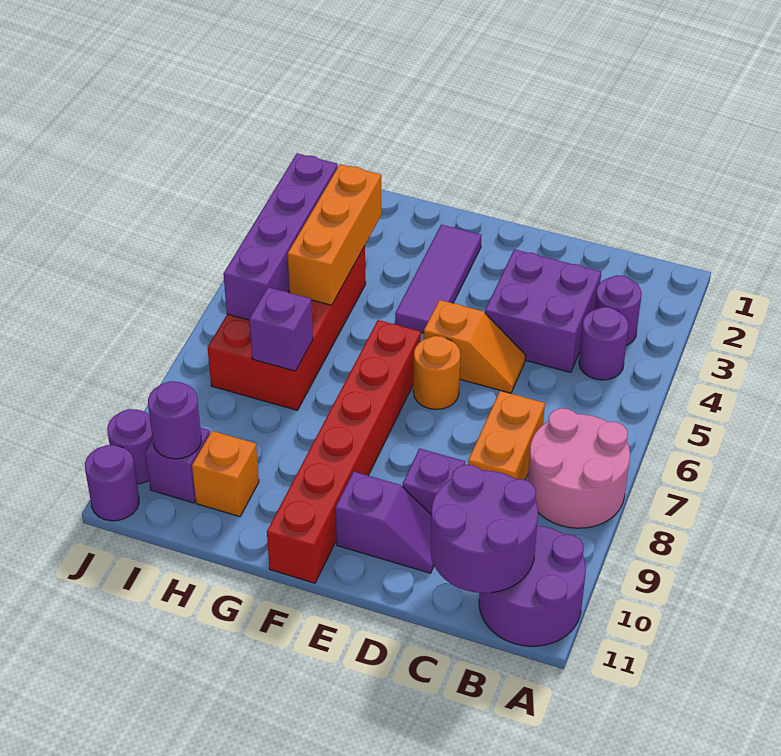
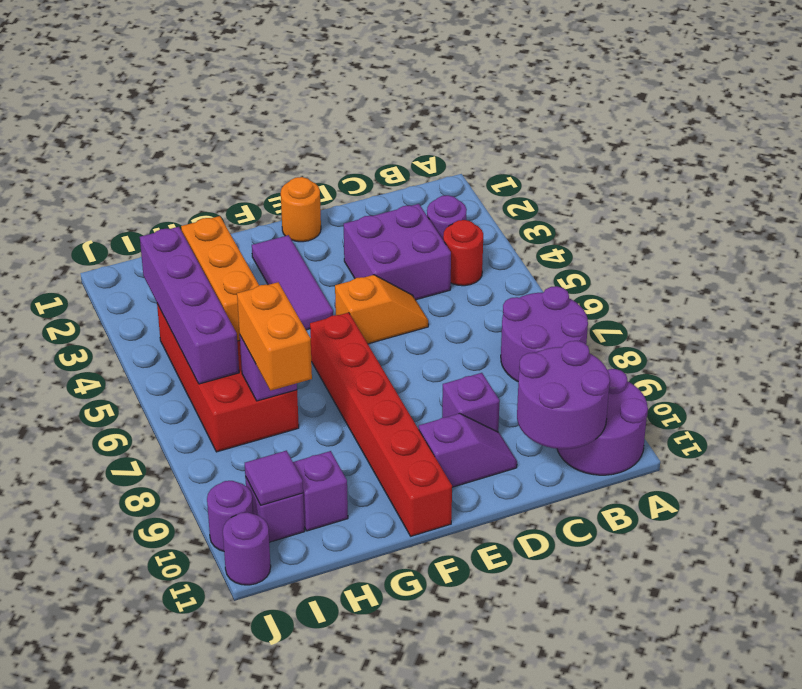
pink round brick A7:B8 level 1 -> purple round brick A7:B8 level 1
purple round brick B4 level 1 -> red round brick B4 level 1
orange brick C7:C8 level 1 -> orange brick H7:H8 level 3
orange round brick E6 level 1 -> orange round brick E1 level 1
orange brick H10 level 1 -> purple brick H10 level 1
purple round brick I10 level 2 -> purple tile I10 level 2

